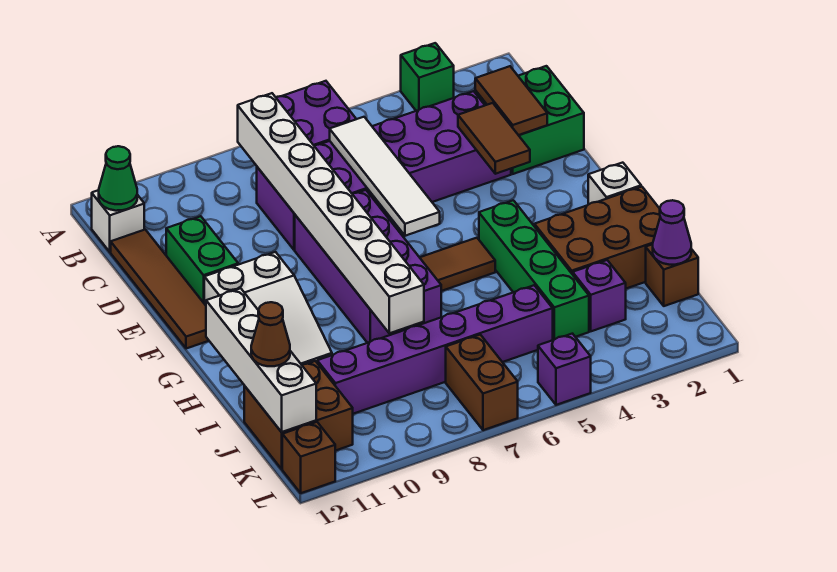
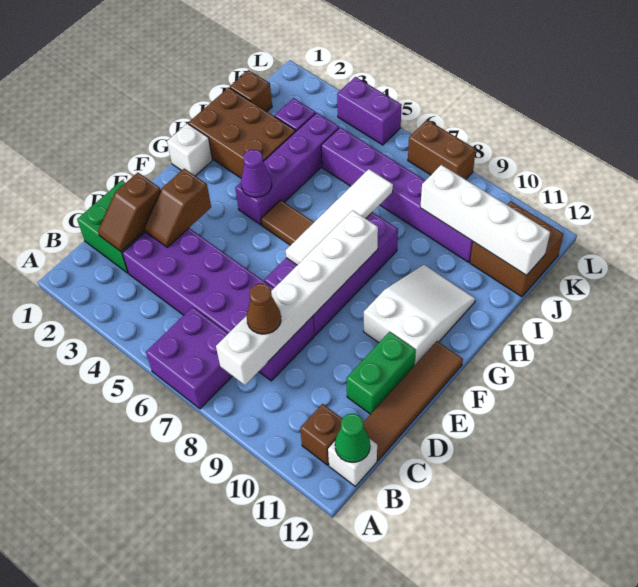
green brick A3 level 1 -> none
white brick B8:I8 level 2 -> white brick B8:G8 level 2
brown tile C2:D2 level 2 -> brown slope C2:D2 level 2 top D
white tile C6:F6 level 2 -> white tile F7:I7 level 2
brown tile D3:E3 level 2 -> brown slope D3:E3 level 2 top E
green brick G4:J4 level 1 -> purple brick G4:J4 level 1
white brick H12:K12 level 2 -> white brick J9:J12 level 2
purple cone J1 level 2 -> purple cone G4 level 2
brown cone J12 level 3 -> brown cone C8 level 3
brown brick K7:L7 level 1 -> brown brick L7:L8 level 1
purple brick L5 level 1 -> purple brick L4:L5 level 1
brown brick L12 level 1 -> brown brick B11 level 1

